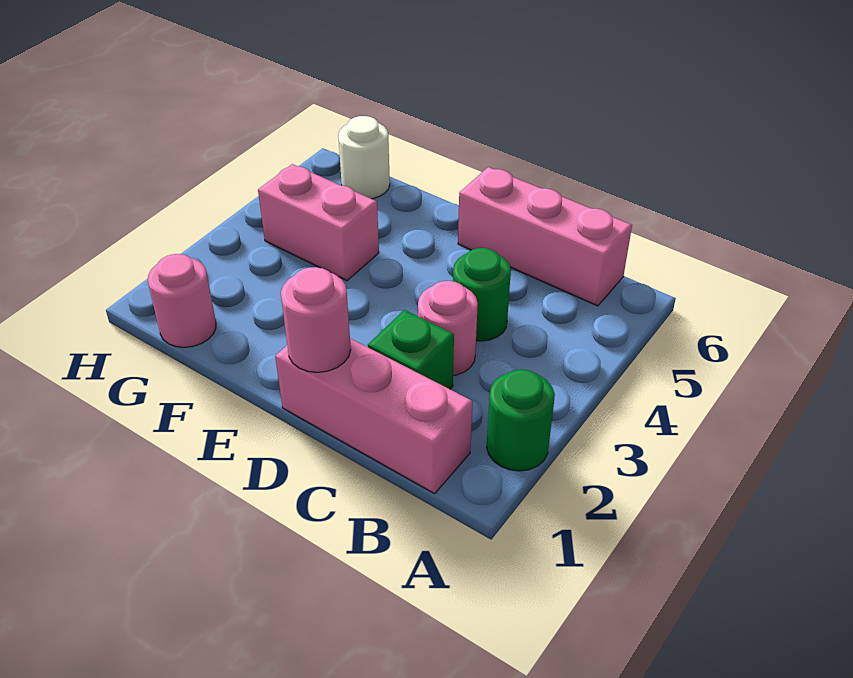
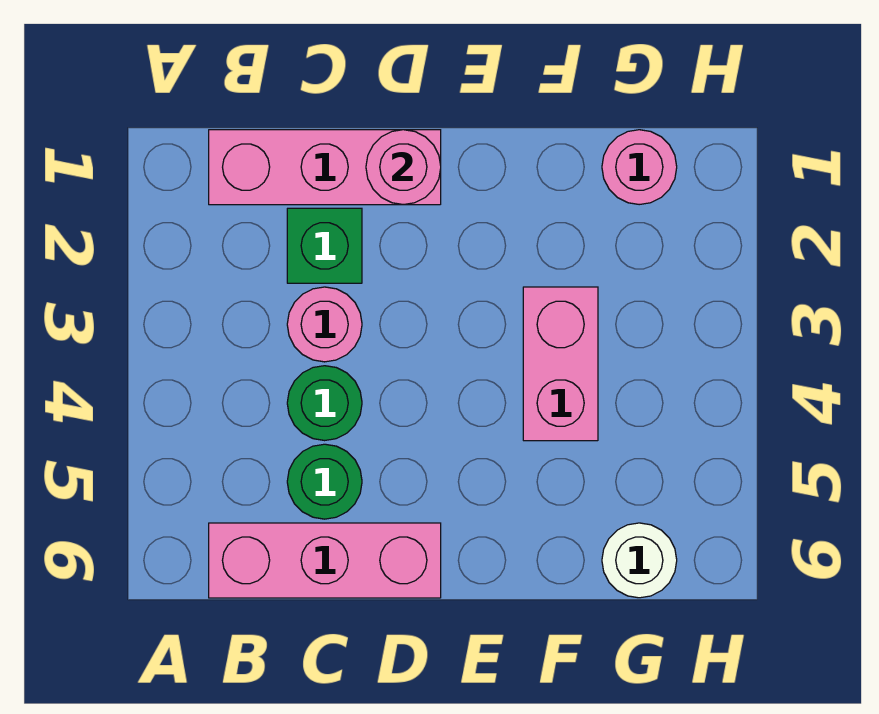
green round brick A2 level 1 -> green round brick C5 level 1
pink brick F4:G4 level 1 -> pink brick F3:F4 level 1

